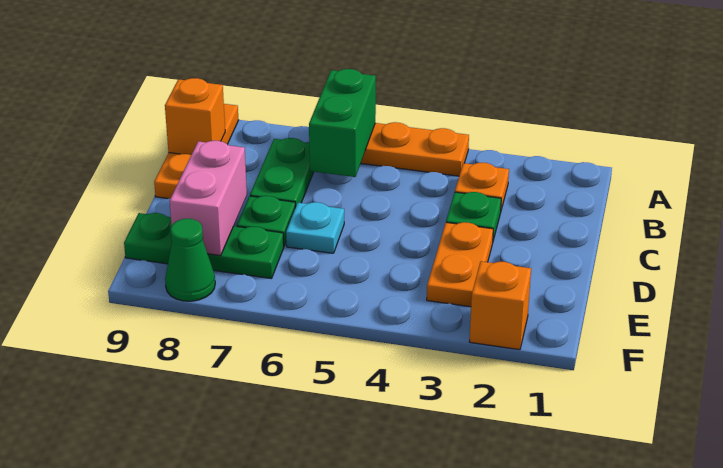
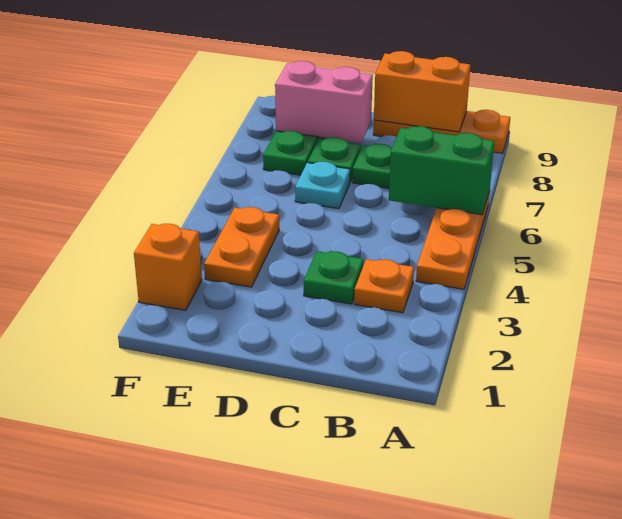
orange brick B9 level 2 -> orange brick B9:C9 level 2
orange plate D3:E3 level 1 -> orange plate E3:E4 level 1
green cone F8 level 1 -> none

